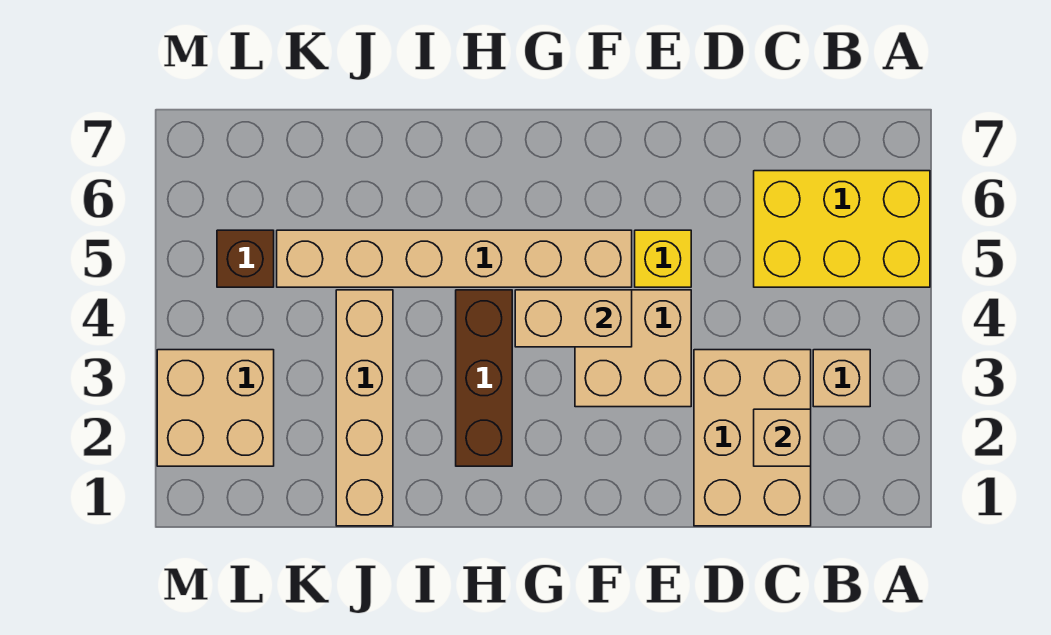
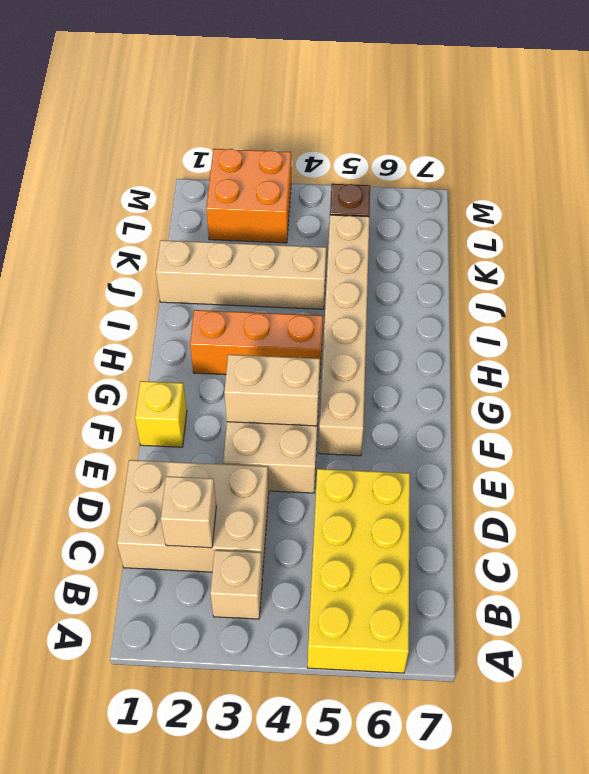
yellow brick A5:C6 level 1 -> yellow brick A5:D6 level 1
yellow brick E5 level 1 -> yellow brick F1 level 1
tan brick F4:G4 level 2 -> tan brick F3:F4 level 2
brown brick H2:H4 level 1 -> orange brick H2:H4 level 1
tan brick L2:M3 level 1 -> orange brick L2:M3 level 1

